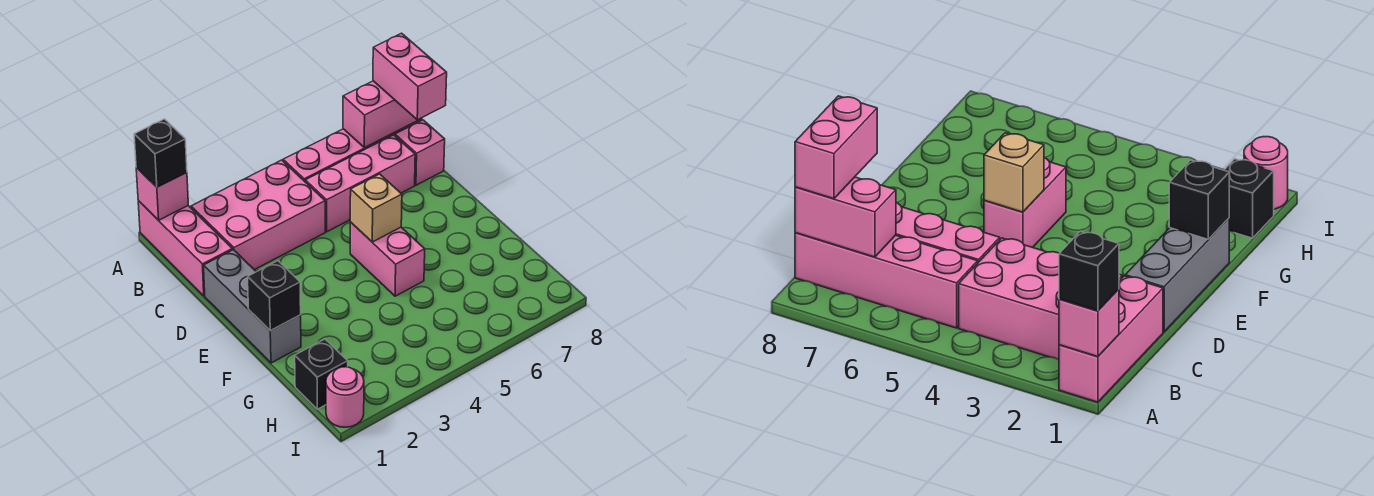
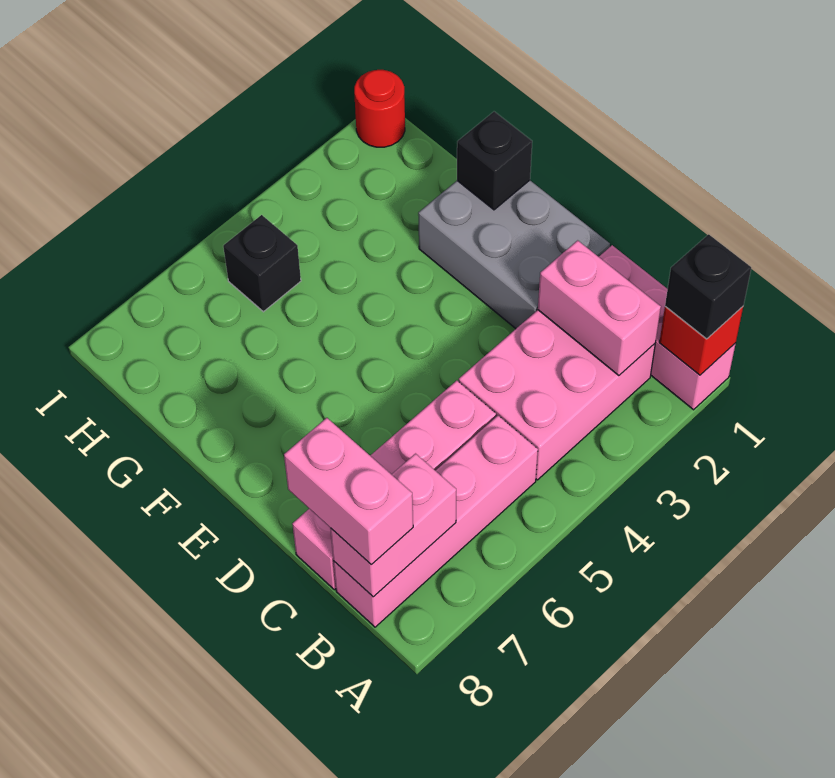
pink brick A1 level 2 -> red brick A1 level 2
grey brick D1:F1 level 1 -> grey brick D1:F2 level 1
pink brick E5:F5 level 1 -> pink brick B2:C2 level 2
tan brick E5 level 2 -> none
black brick H1 level 1 -> black brick H5 level 1
pink round brick I1 level 1 -> red round brick I1 level 1

